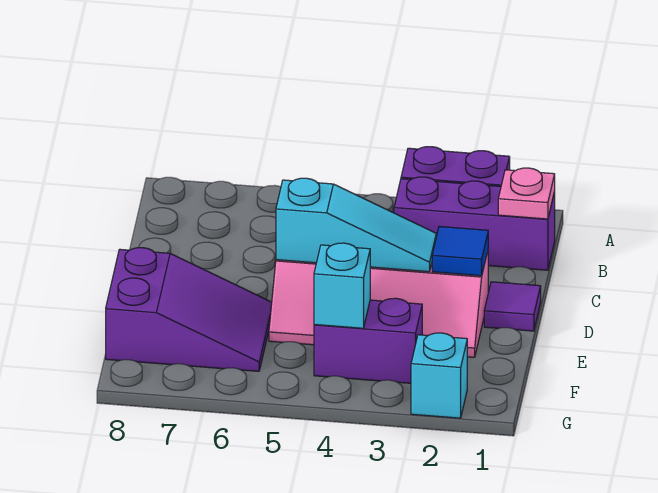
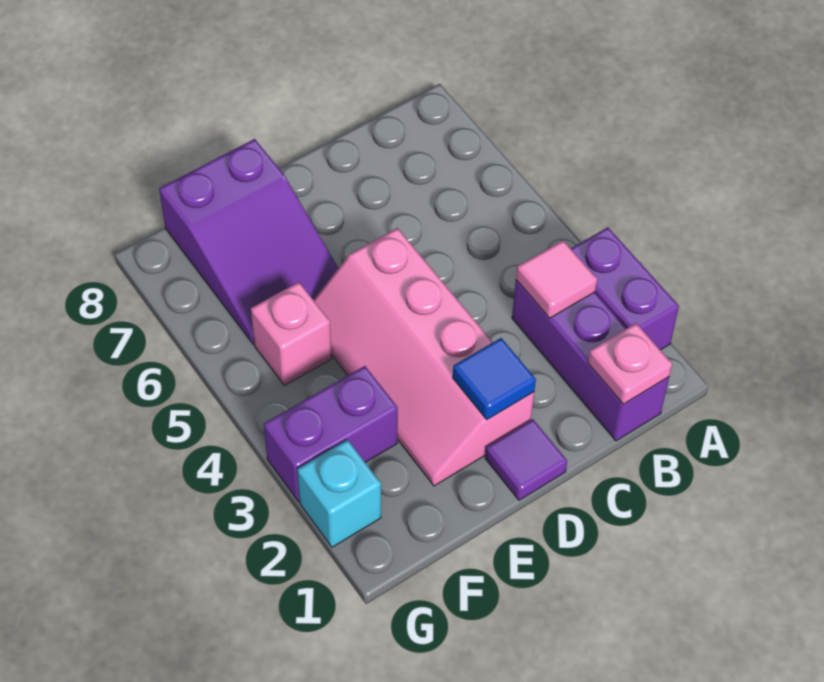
none -> pink tile B3 level 2
cyan slope D3:D5 level 2 top 5 -> none
purple brick F3:F4 level 1 -> purple brick F3:G3 level 1
cyan brick F4 level 2 -> none
none -> pink brick F5 level 1

